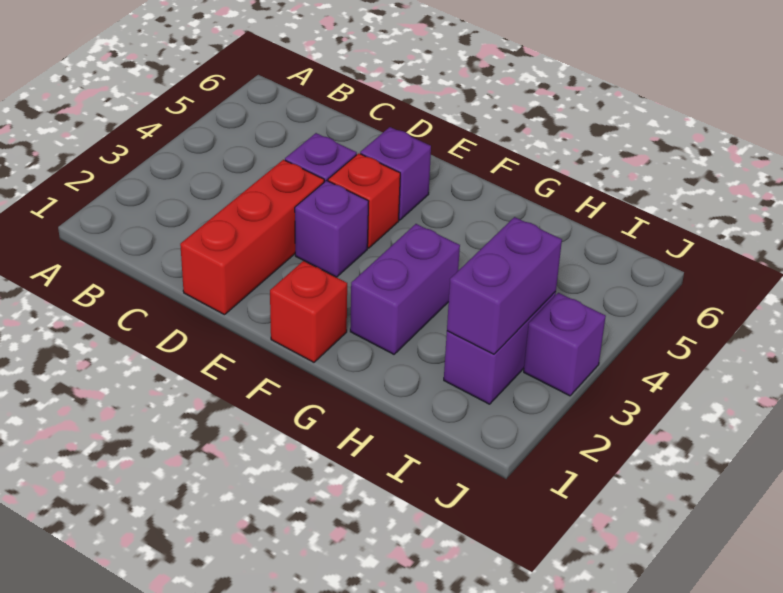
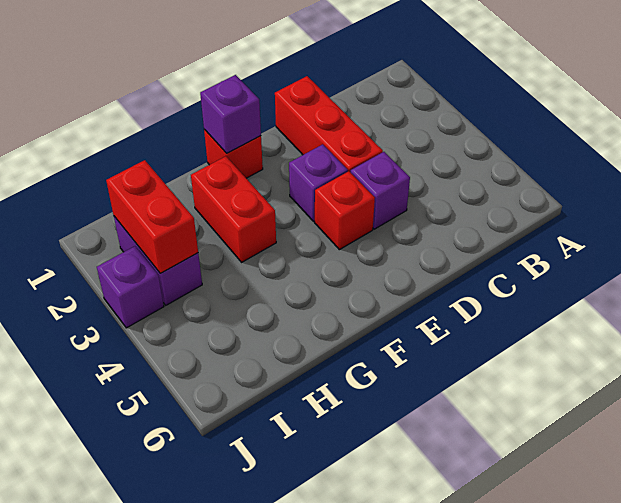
purple brick E5 level 1 -> purple brick F1 level 2
purple brick G2:G3 level 1 -> red brick G2:G3 level 1
purple brick I2:I3 level 2 -> red brick I2:I3 level 2

